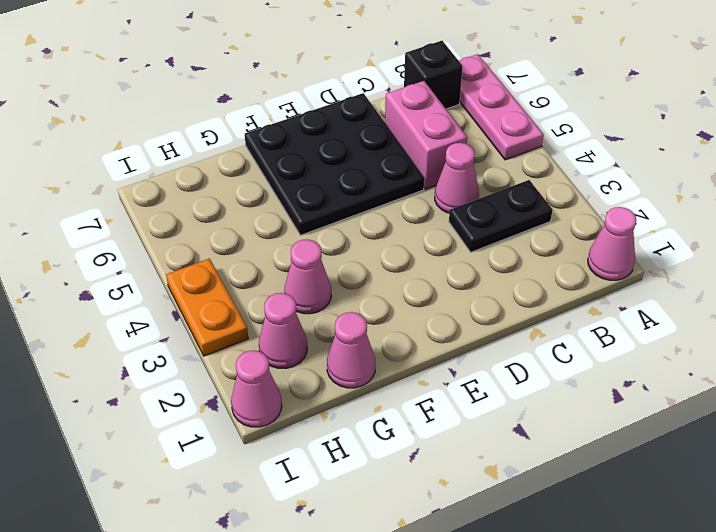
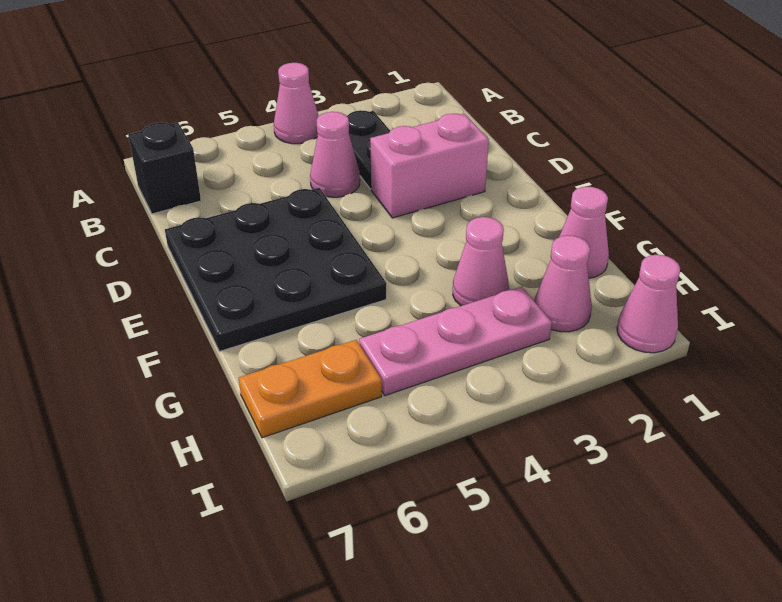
pink cone A1 level 1 -> pink cone A4 level 1
pink plate A5:A7 level 1 -> pink plate H3:H5 level 1
pink brick C5:C6 level 1 -> pink brick D2:D3 level 1
orange plate I3:I4 level 1 -> orange plate H6:H7 level 1

